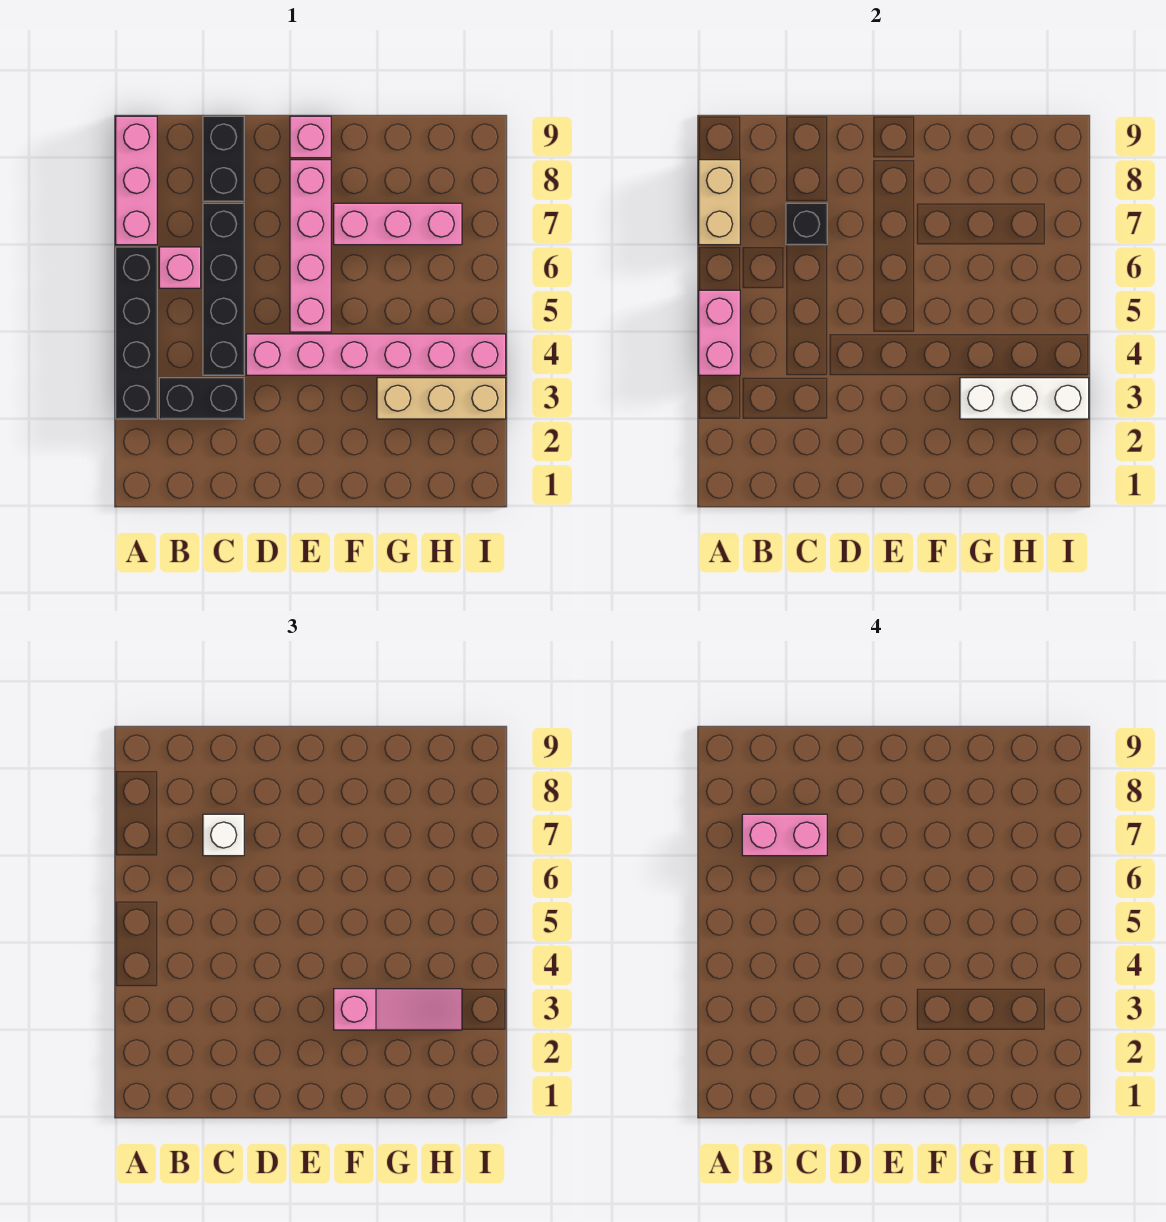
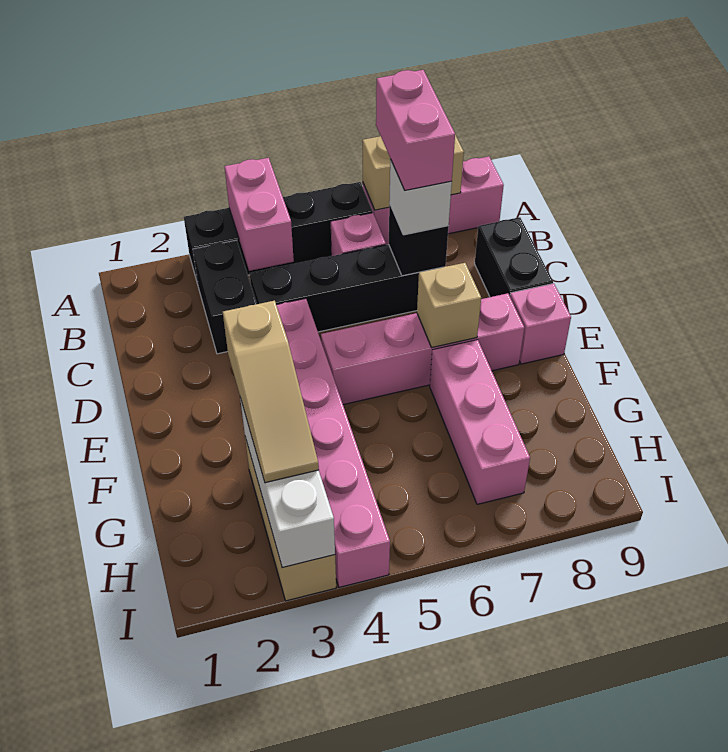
pink brick A4:A5 level 2 -> pink brick A4:B4 level 2
black brick C8:C9 level 1 -> black brick C9:D9 level 1
none -> tan brick E7 level 2
pink slope F3:H3 level 3 top F -> tan slope F3:H3 level 3 top F

